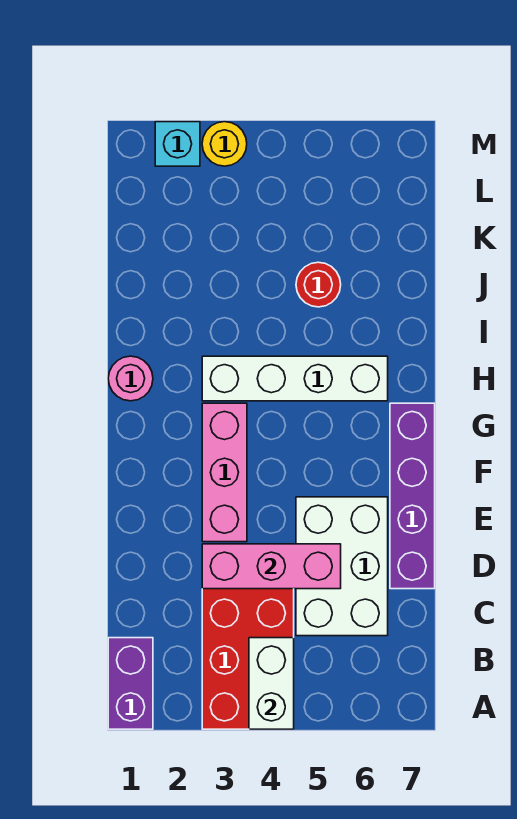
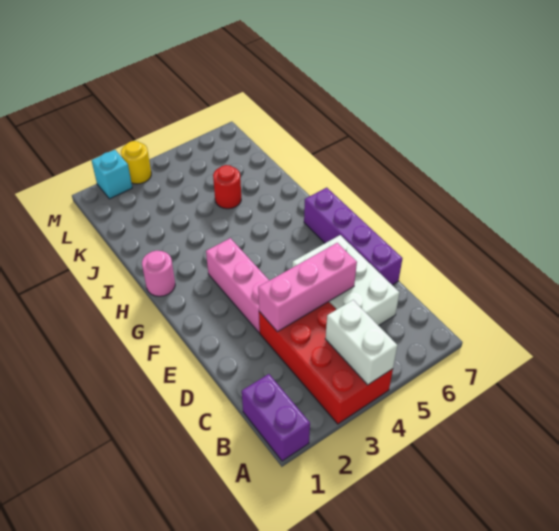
white brick H3:H6 level 1 -> none

